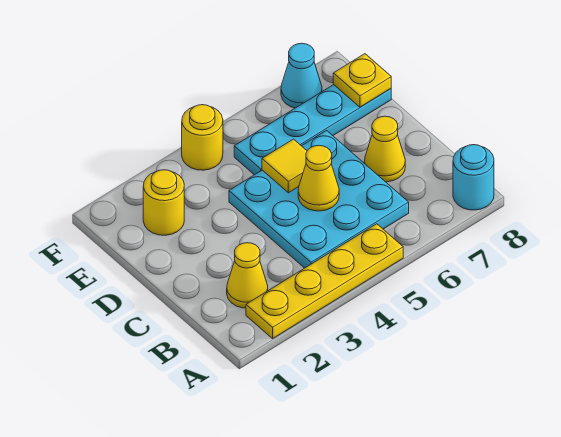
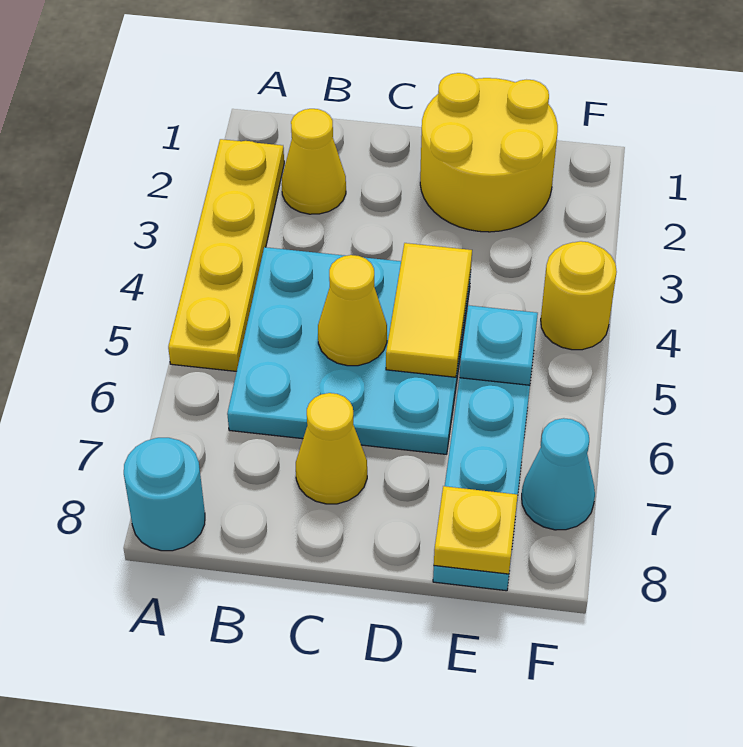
yellow tile D5 level 2 -> yellow tile D4:D5 level 2
yellow round brick E2 level 1 -> yellow round brick D1:E2 level 1
none -> cyan plate E5 level 2

